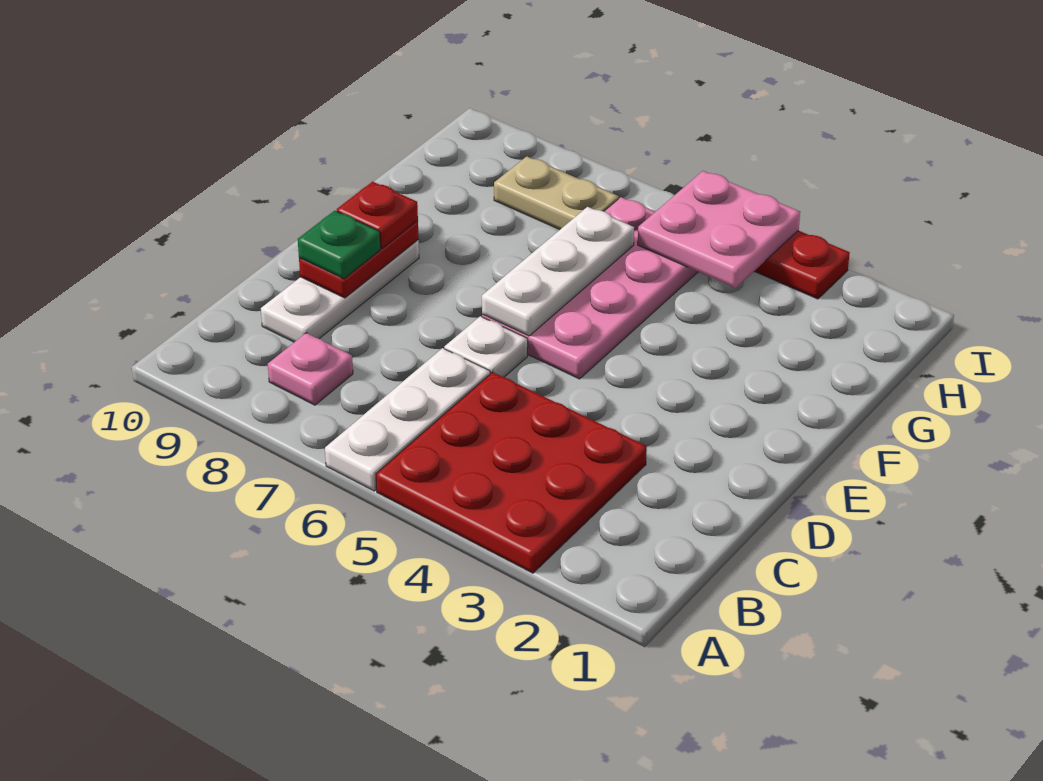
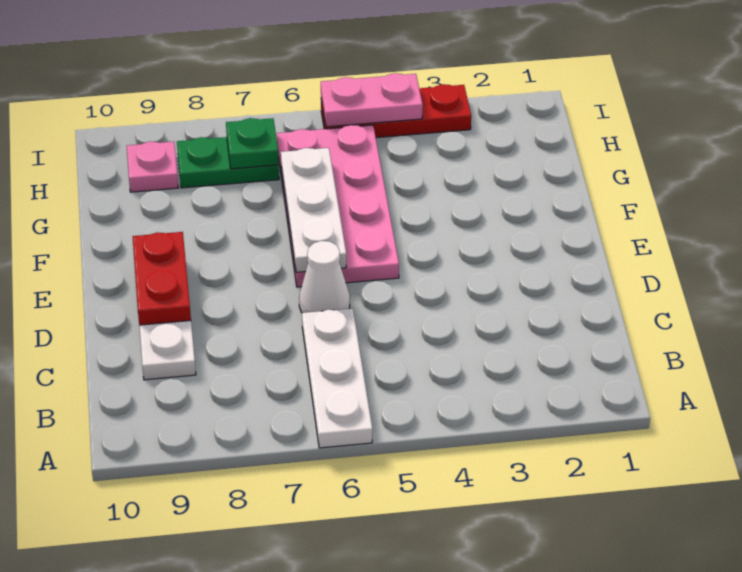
red plate A3:C5 level 1 -> none
pink plate B8 level 1 -> pink plate H9 level 1
white plate D6 level 1 -> white cone D6 level 1
green plate D9 level 3 -> green plate H7 level 2
red plate E9 level 3 -> none
pink plate H4:I5 level 2 -> pink plate I4:I5 level 2
tan plate H7:H8 level 1 -> green plate H7:H8 level 1

